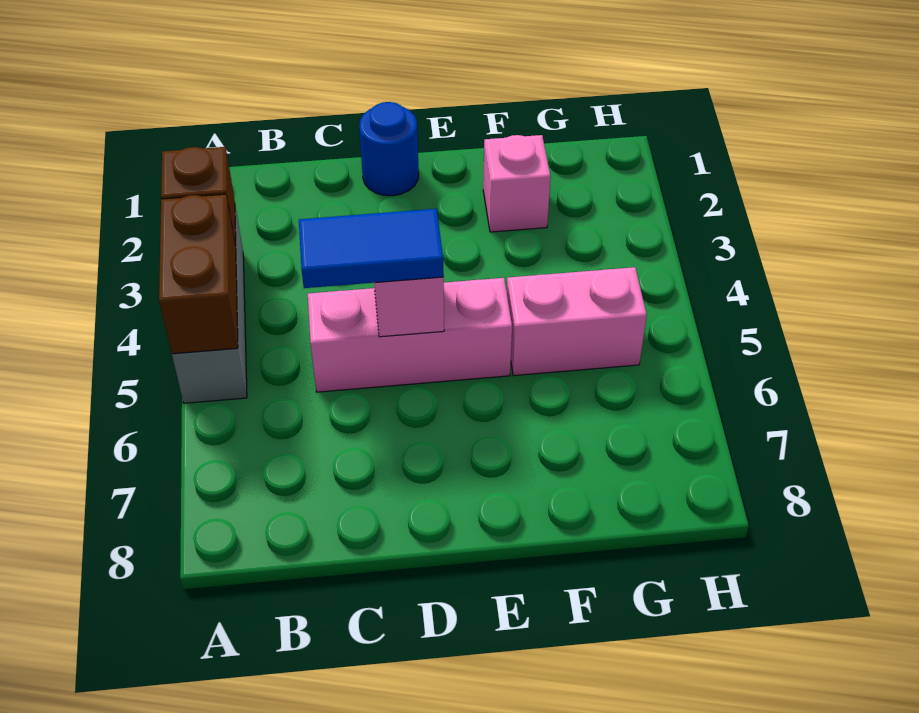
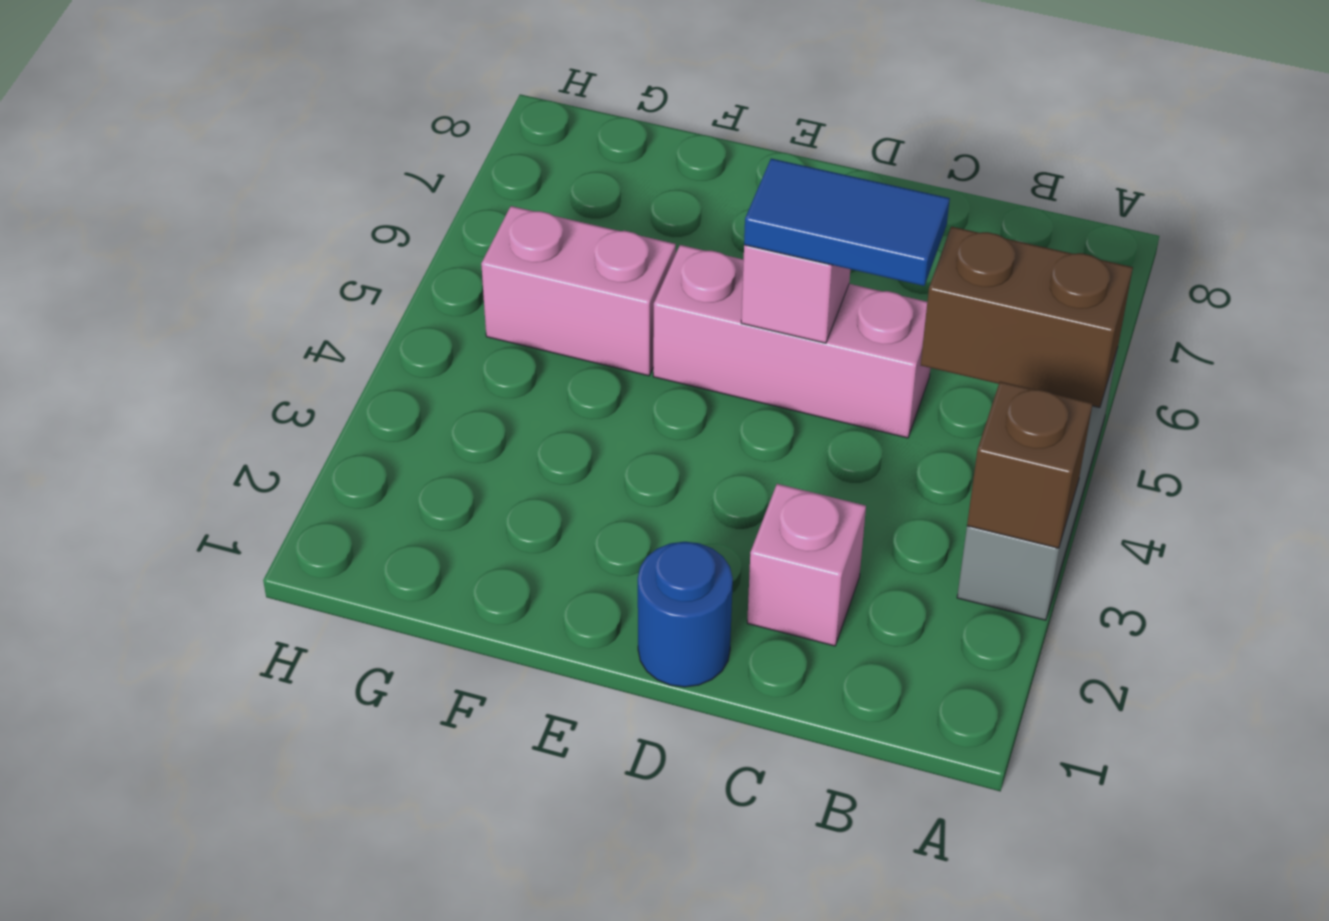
brown brick A4:A5 level 2 -> brown brick A5:B5 level 2
pink brick F2 level 1 -> pink brick C2 level 1

